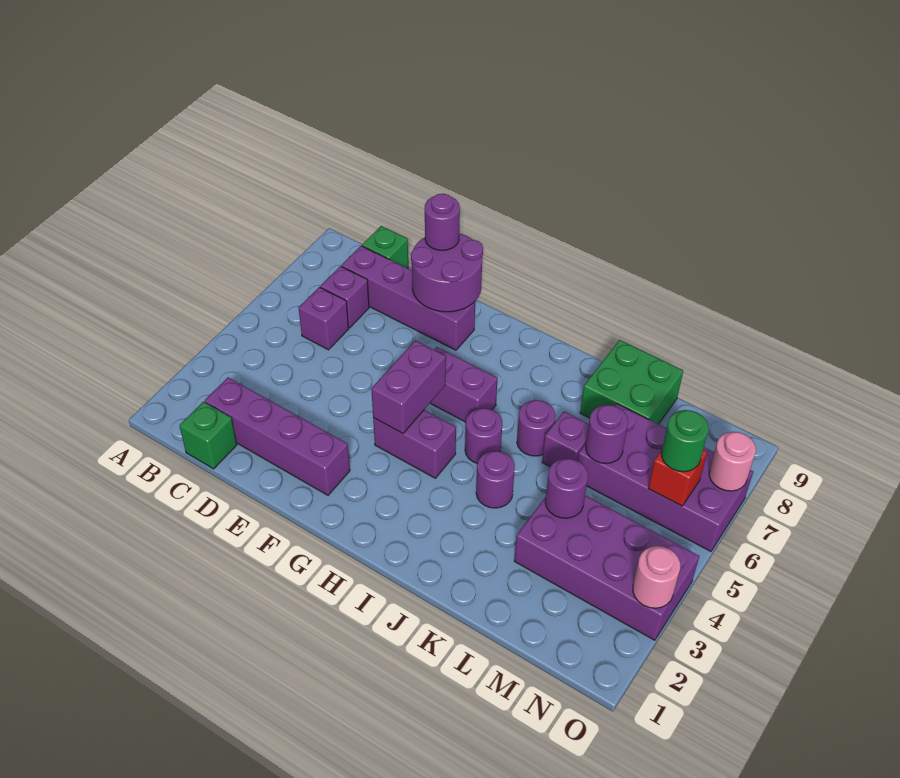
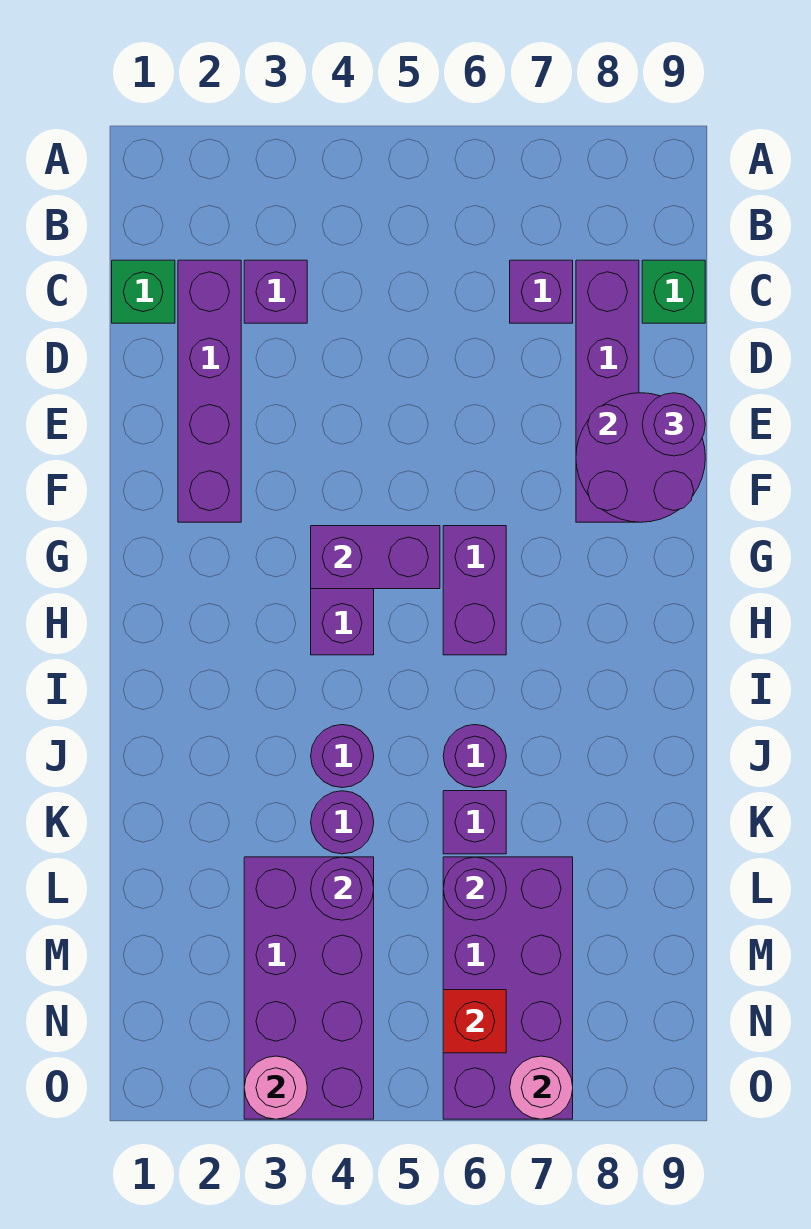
purple brick C6 level 1 -> purple brick C3 level 1
purple round brick I5 level 1 -> purple round brick K4 level 1
green brick K8:L9 level 1 -> none
green round brick N6 level 3 -> none

